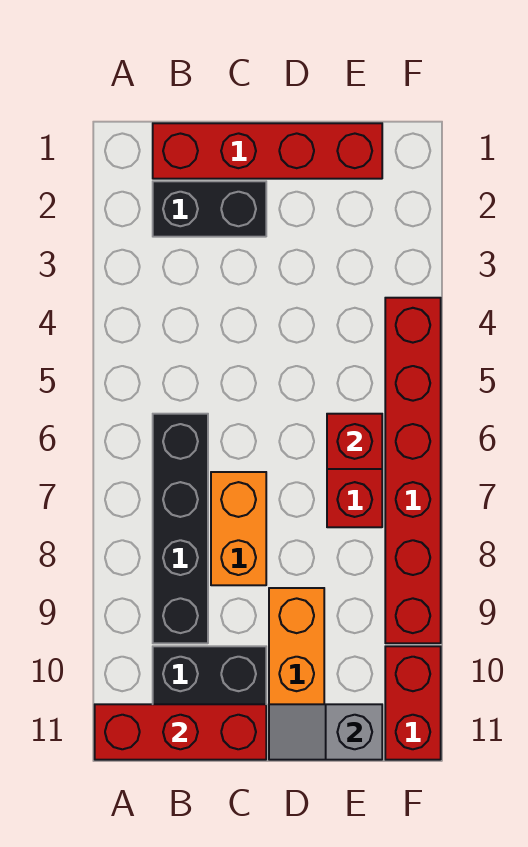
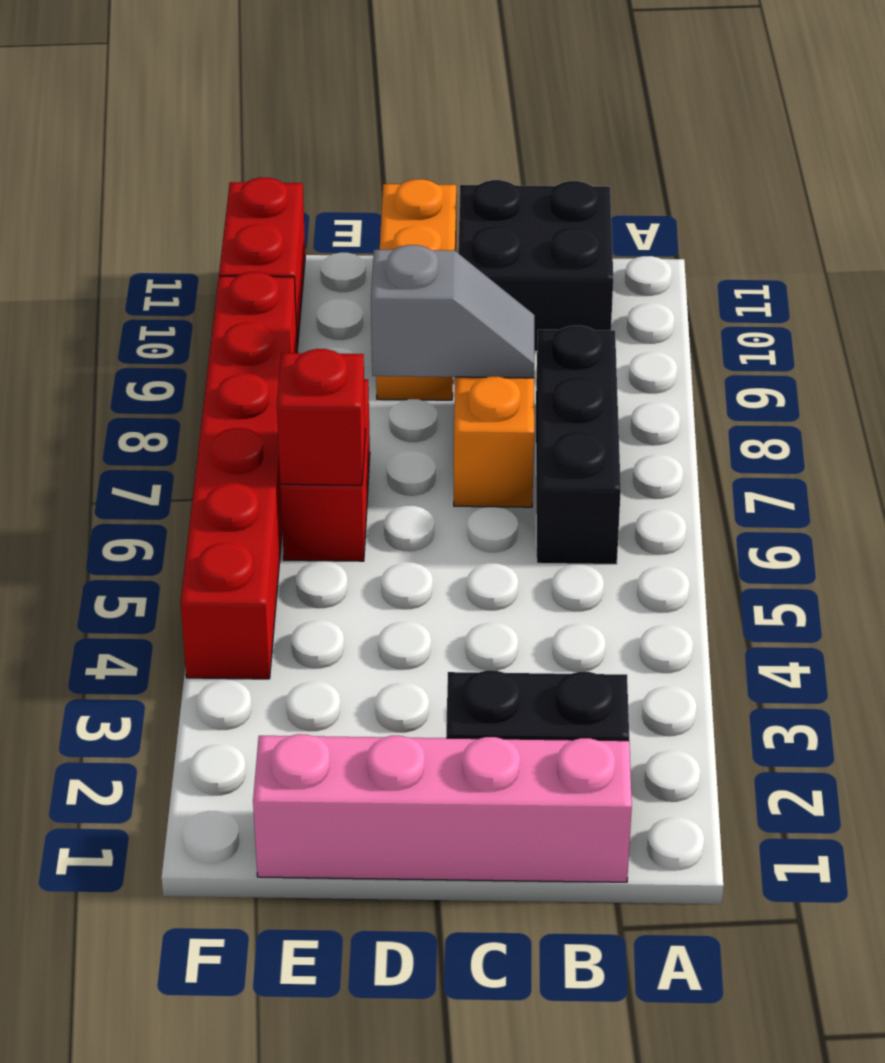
red brick A11:C11 level 2 -> none
red brick B1:E1 level 1 -> pink brick B1:E1 level 1
black brick B6:B9 level 1 -> black brick B6:B8 level 1
grey slope D11:E11 level 2 top E -> grey slope C8:D8 level 2 top D

